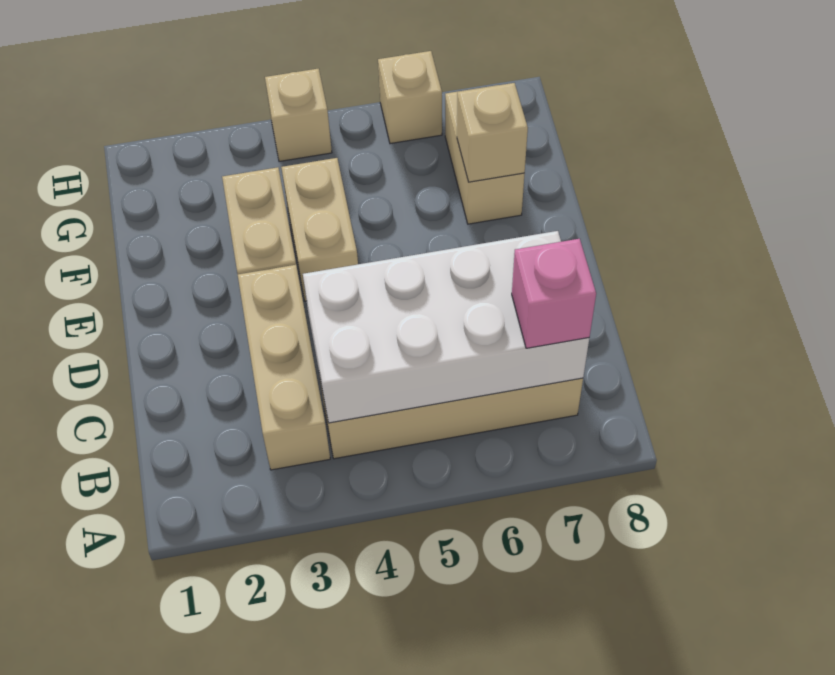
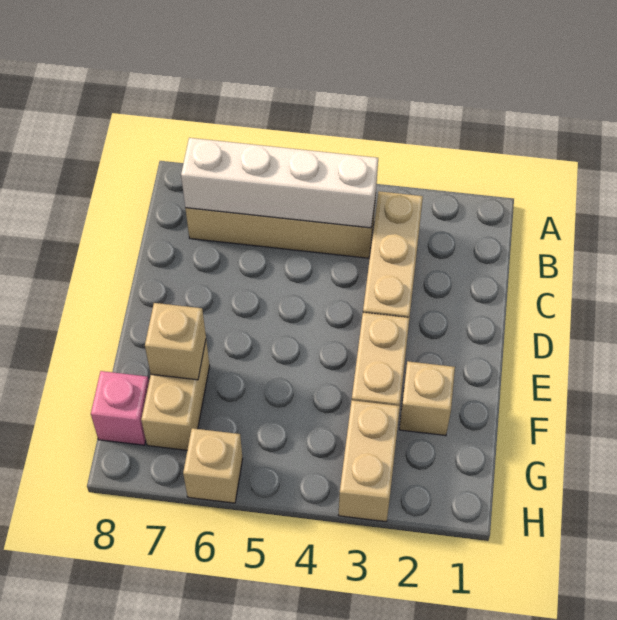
white brick B4:C7 level 2 -> white brick B4:B7 level 2
pink brick B7 level 3 -> pink brick G8 level 1
tan brick E4:F4 level 1 -> tan brick G3:H3 level 1
tan brick H4 level 1 -> tan brick F2 level 1

